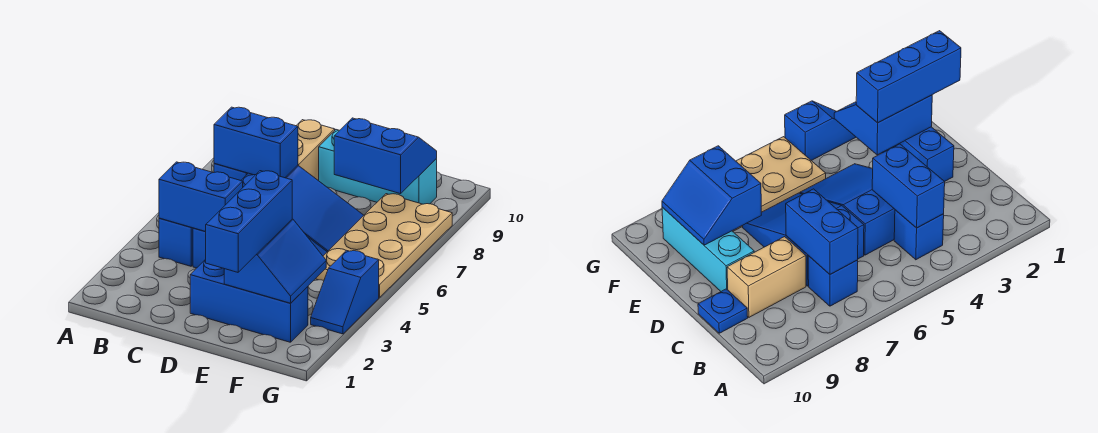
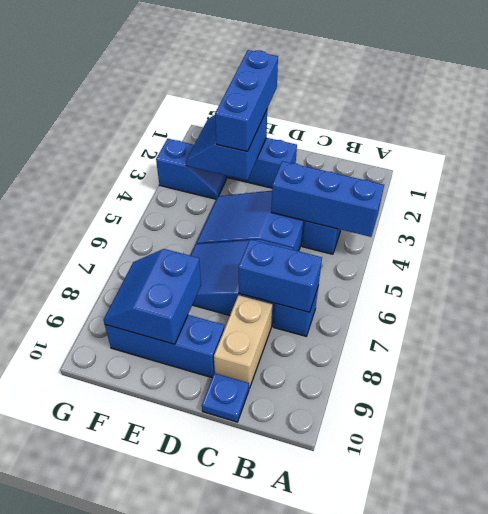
blue brick B4:C4 level 2 -> blue brick A4:C4 level 2
cyan brick D9:F9 level 1 -> blue brick D9:F9 level 1
blue slope E8:F9 level 2 top 8 -> blue slope E8:F9 level 2 top E
tan plate F5:G8 level 1 -> none
blue slope G3:G4 level 1 top 4 -> blue slope F3:G3 level 1 top G

